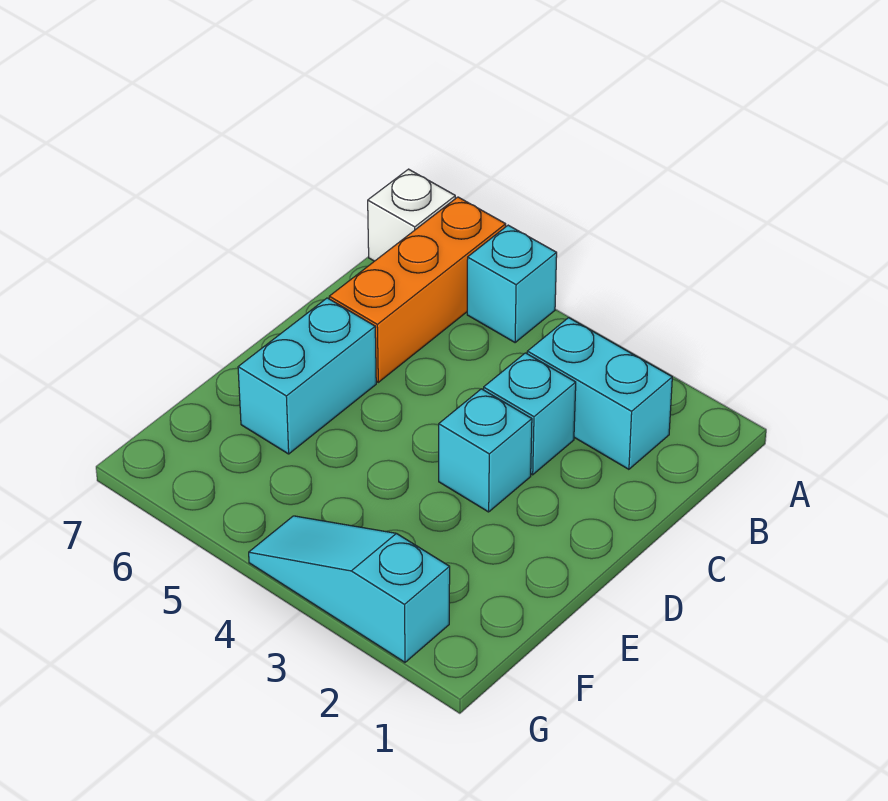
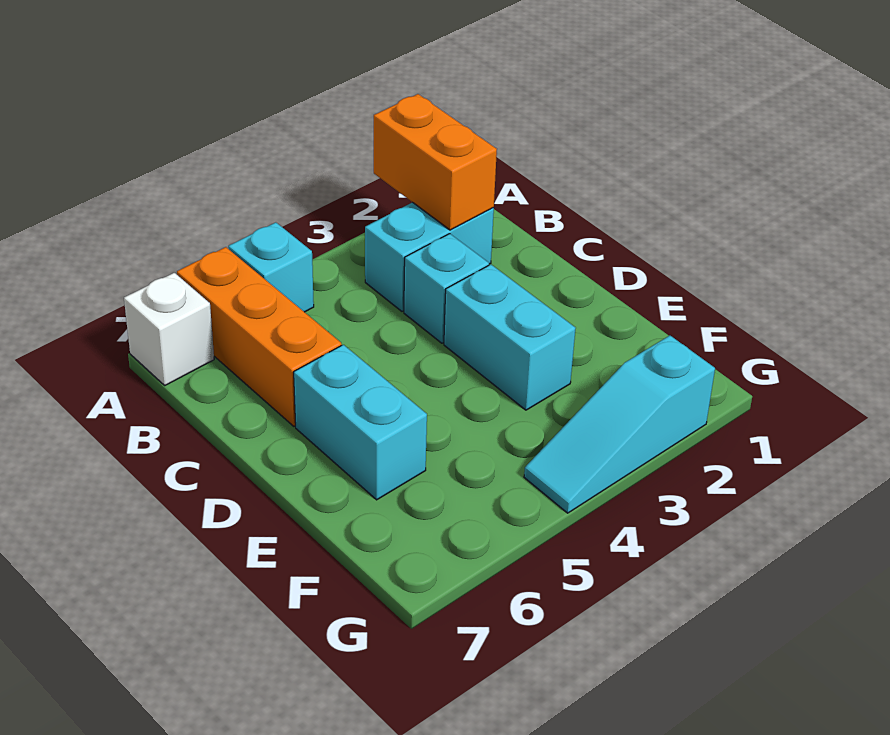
none -> orange brick A2:B2 level 2
cyan brick D3 level 1 -> cyan brick D3:E3 level 1

